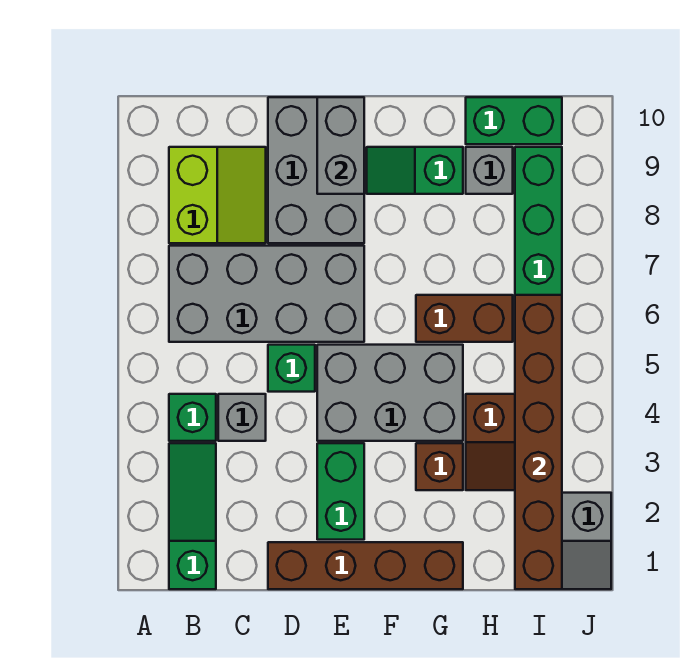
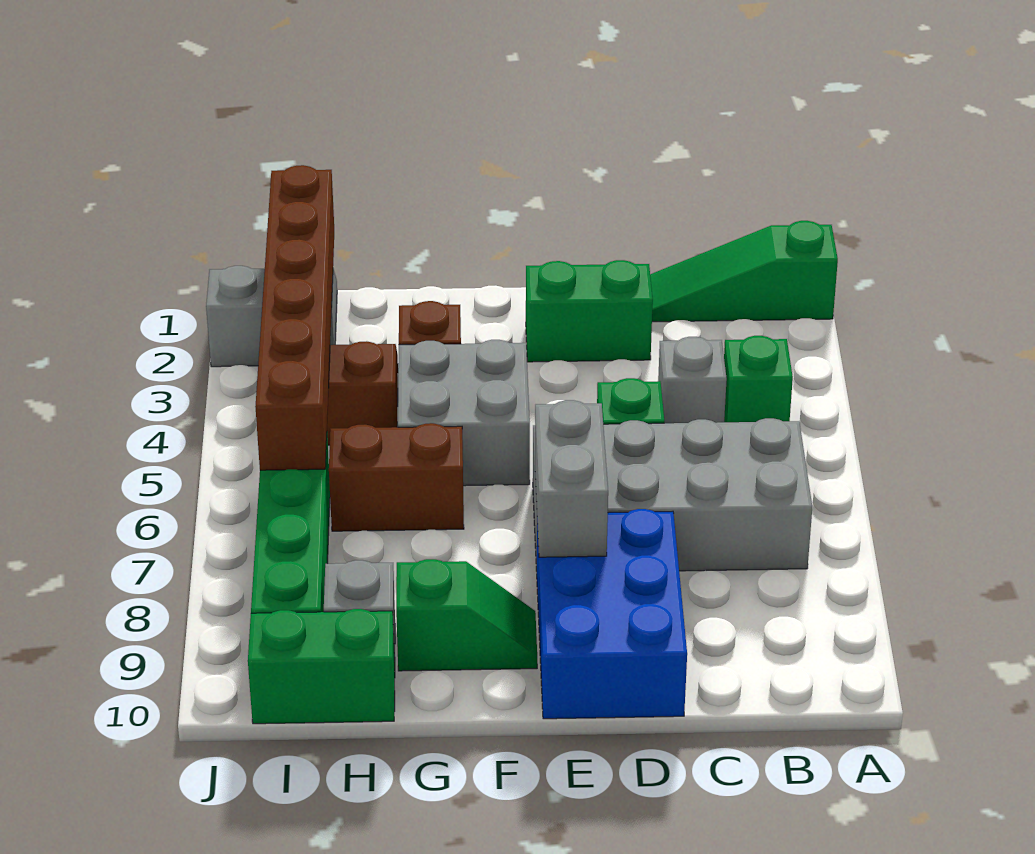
green slope B1:B3 level 1 top 1 -> green slope A1:C1 level 1 top A
lime slope B8:C9 level 1 top B -> none
brown brick D1:G1 level 1 -> none
grey brick D8:E10 level 1 -> blue brick D8:E10 level 1
green brick E2:E3 level 1 -> green brick D2:E2 level 1
grey brick E4:G5 level 1 -> grey brick F4:G5 level 1
grey brick E9:E10 level 2 -> grey brick E7:E8 level 2

